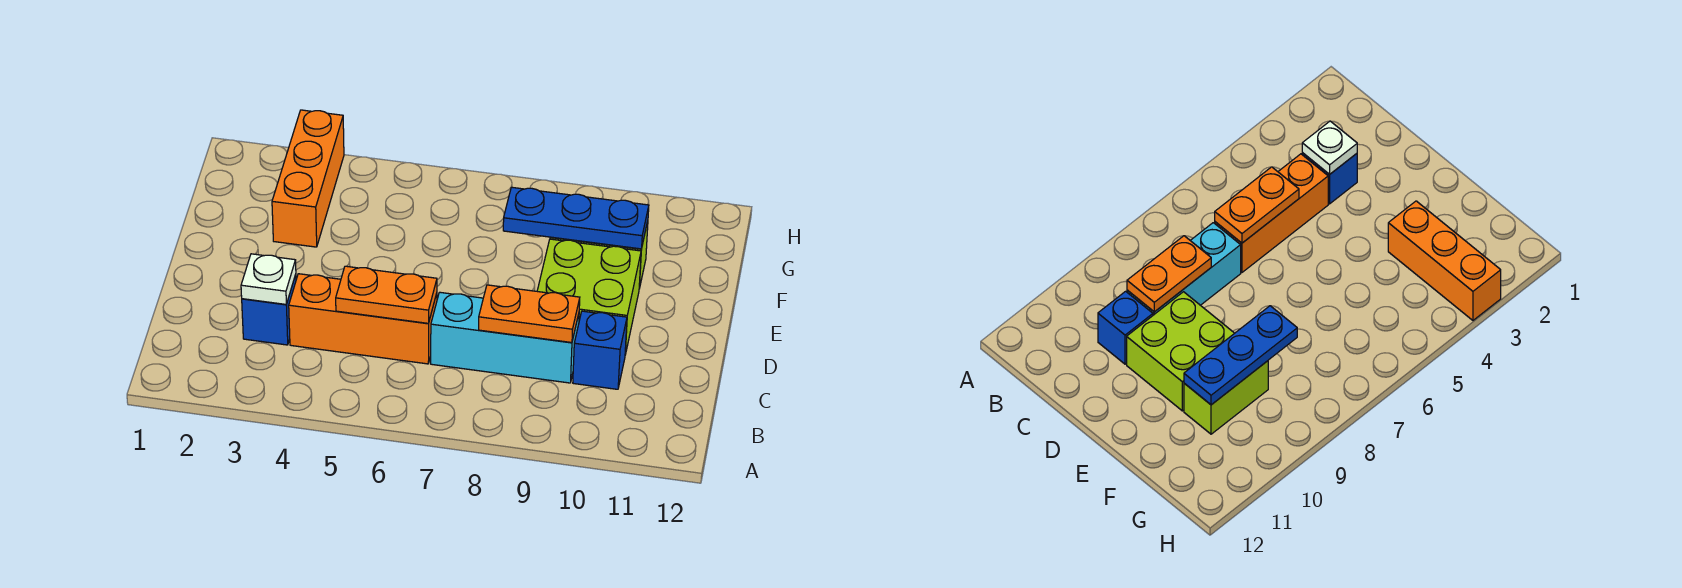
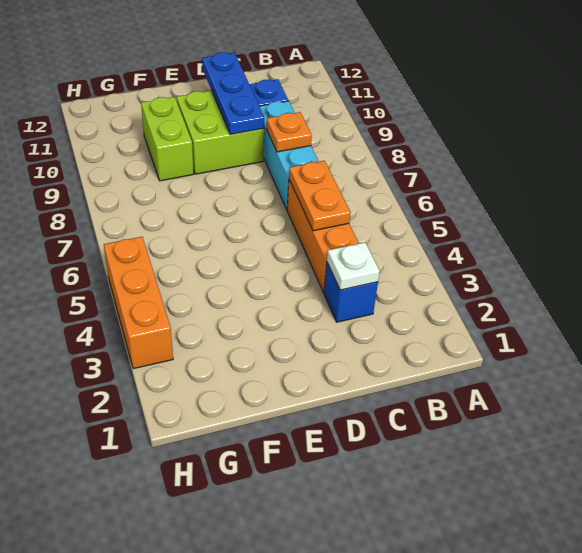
orange plate C8:C9 level 2 -> orange plate C8 level 2
orange brick F3:H3 level 1 -> orange brick H3:H5 level 1
blue plate F8:F10 level 2 -> blue plate D9:D11 level 2

